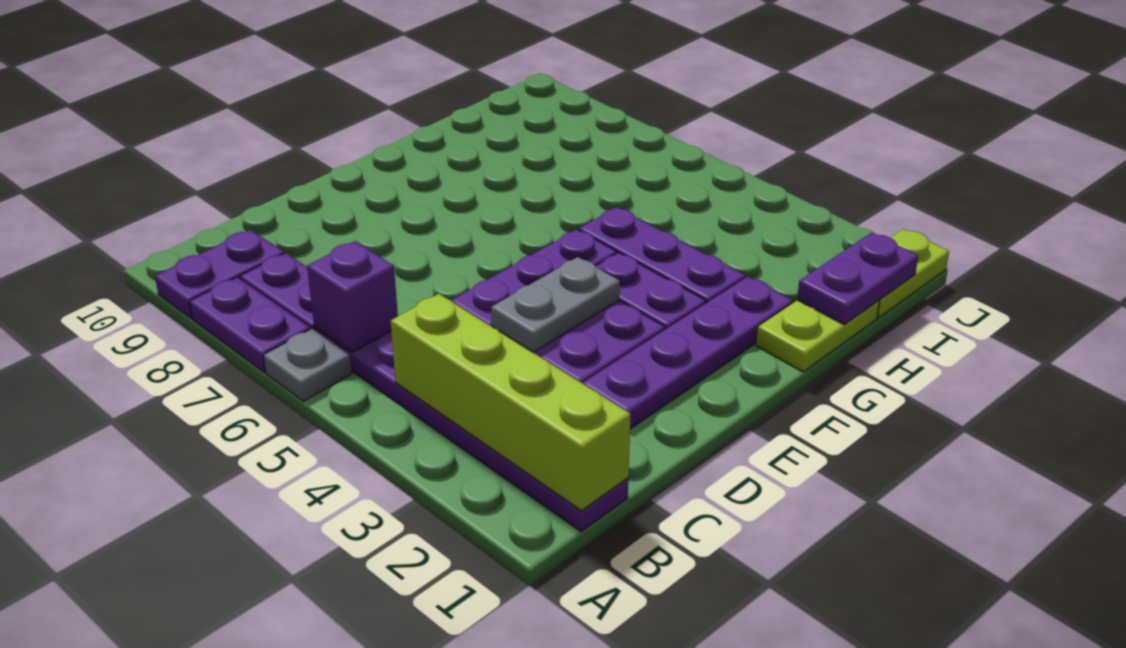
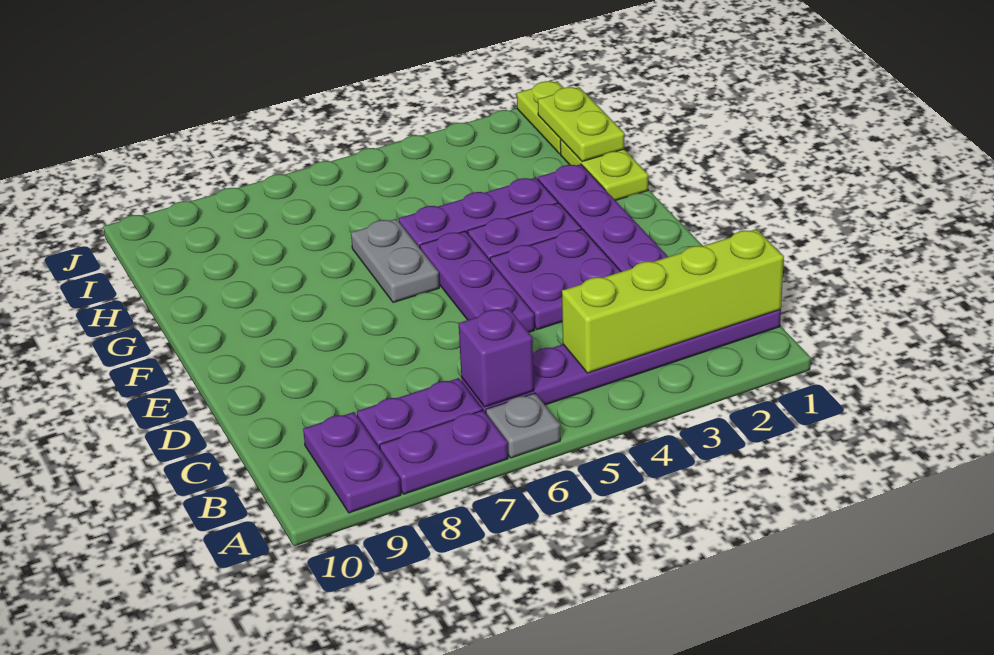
grey plate D4:E4 level 2 -> grey plate F6:G6 level 1
purple plate H1:I1 level 2 -> lime plate H1:I1 level 2

